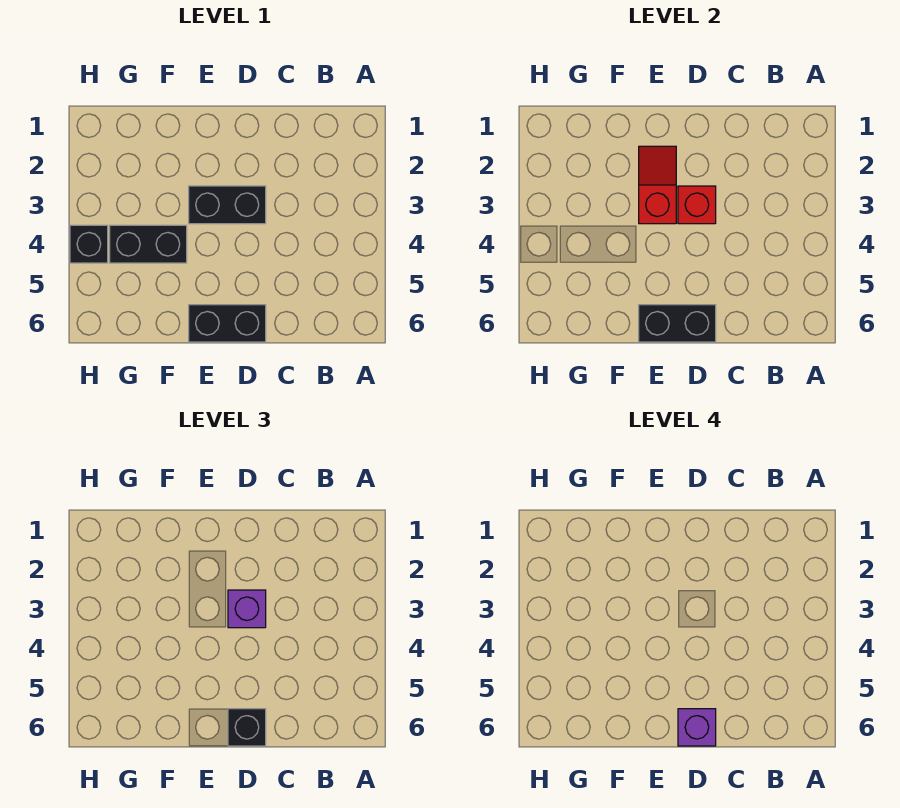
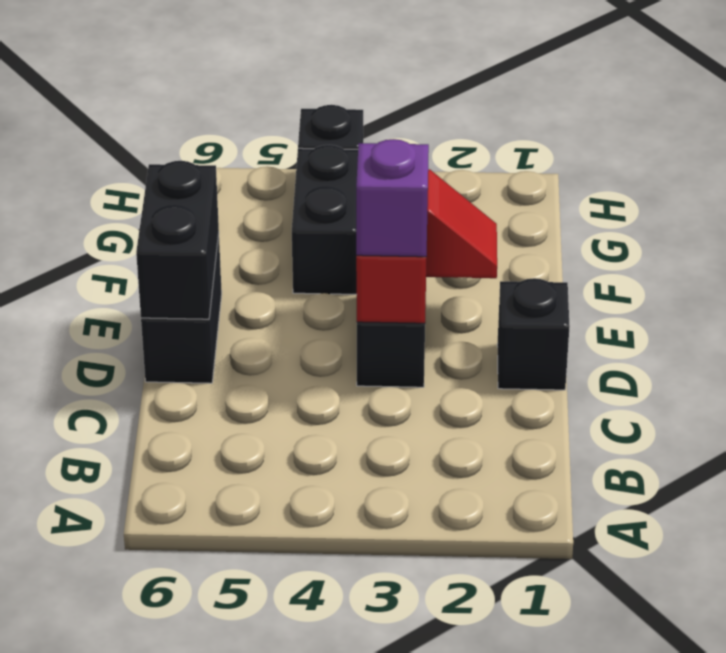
black brick D6 level 3 -> black brick D1 level 1
purple brick D6 level 4 -> none

